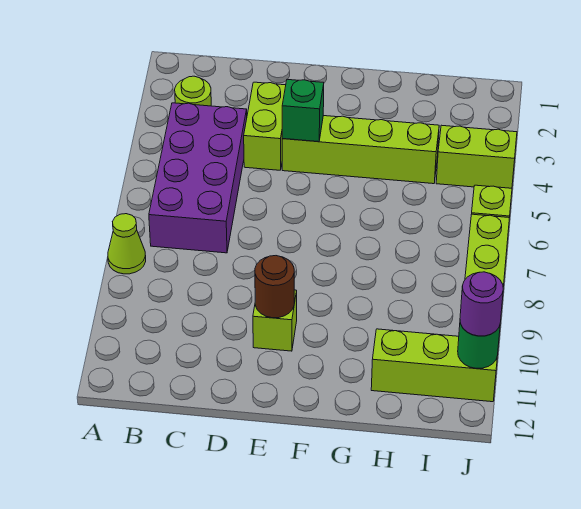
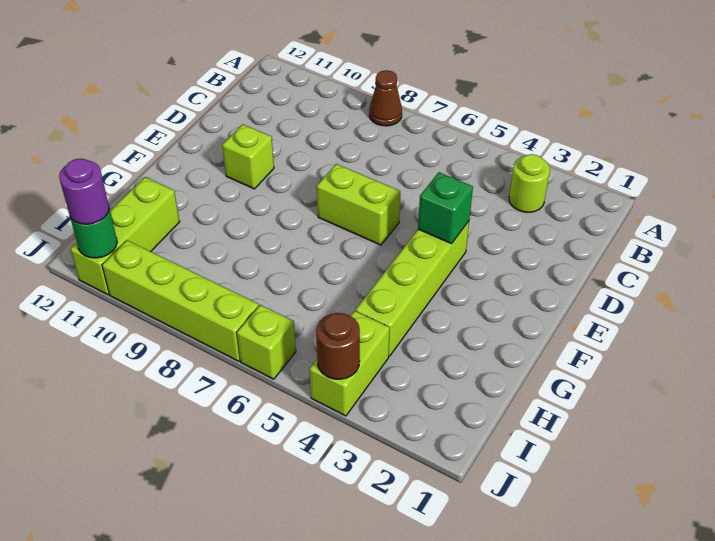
lime cone A8 level 1 -> brown cone A8 level 1
purple brick B4:C7 level 1 -> none
lime brick D3:D4 level 1 -> lime brick E6:E7 level 1
brown round brick E10 level 2 -> brown round brick J4 level 2

